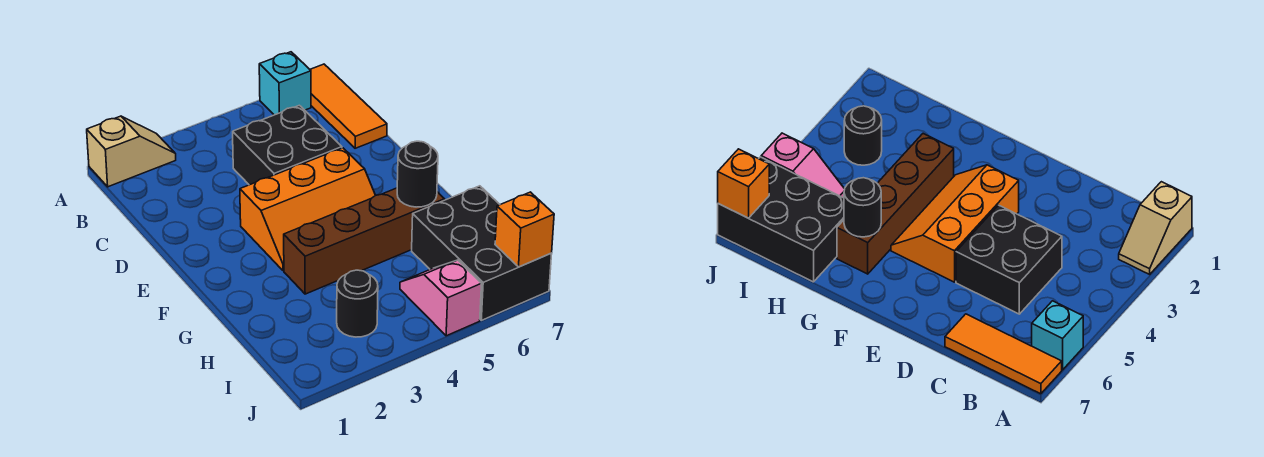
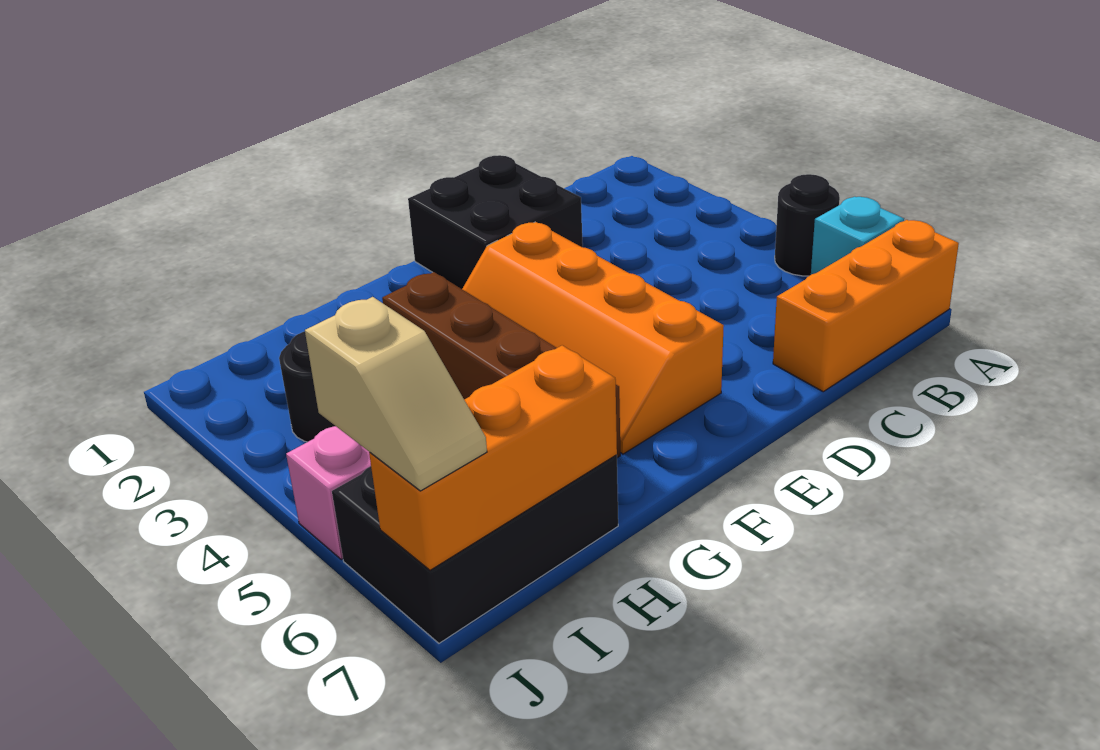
tan slope A1:A2 level 1 top 1 -> tan slope J6:J7 level 3 top 6
orange tile A7:C7 level 1 -> orange brick A7:C7 level 1
black brick C4:D5 level 1 -> black brick D1:E2 level 1
orange slope E3:F5 level 1 top E -> orange slope E3:F6 level 1 top E
black round brick G6 level 2 -> black round brick A5 level 1
orange brick J7 level 2 -> orange brick H7:J7 level 2

